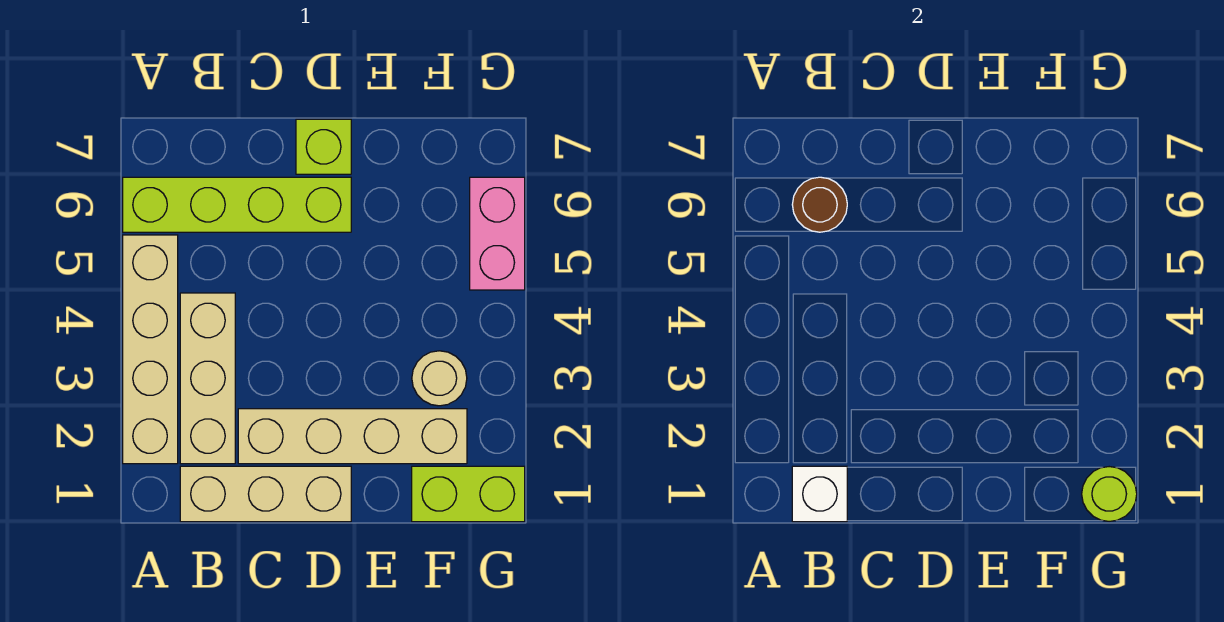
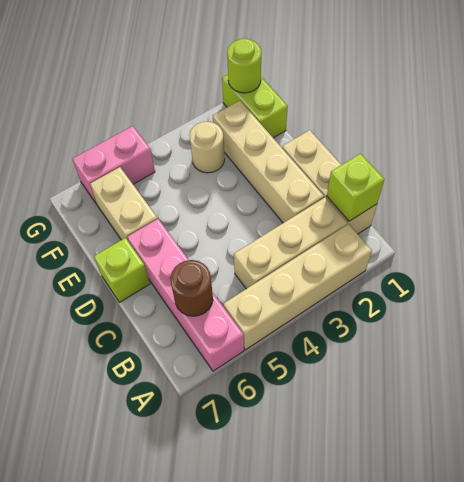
lime brick A6:D6 level 1 -> pink brick A6:D6 level 1
white brick B1 level 2 -> lime brick B1 level 2
none -> tan brick E6:F6 level 1

